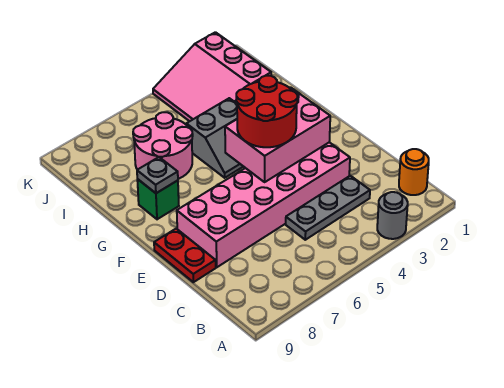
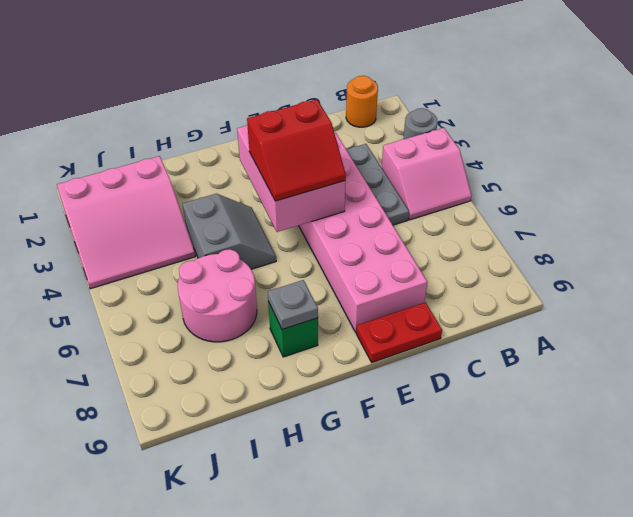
none -> pink slope A4:B5 level 1 top 4
red round brick E4:F5 level 3 -> red slope E4:F5 level 3 top 4

